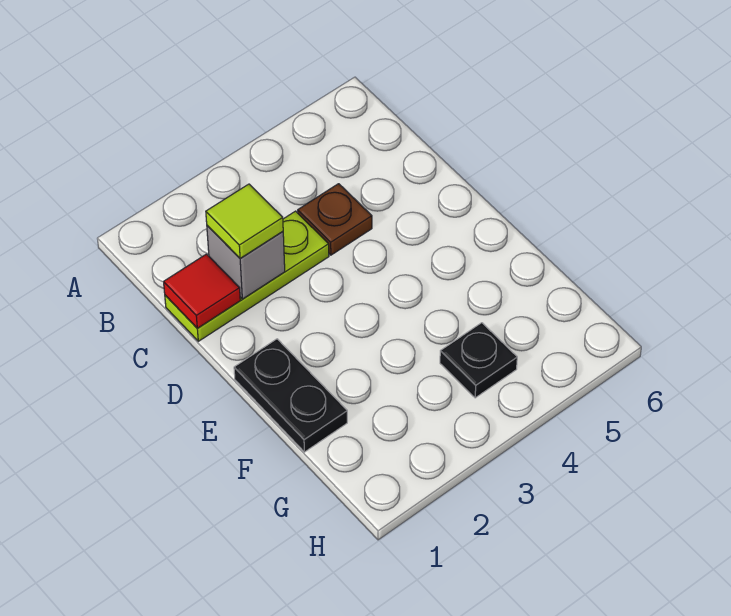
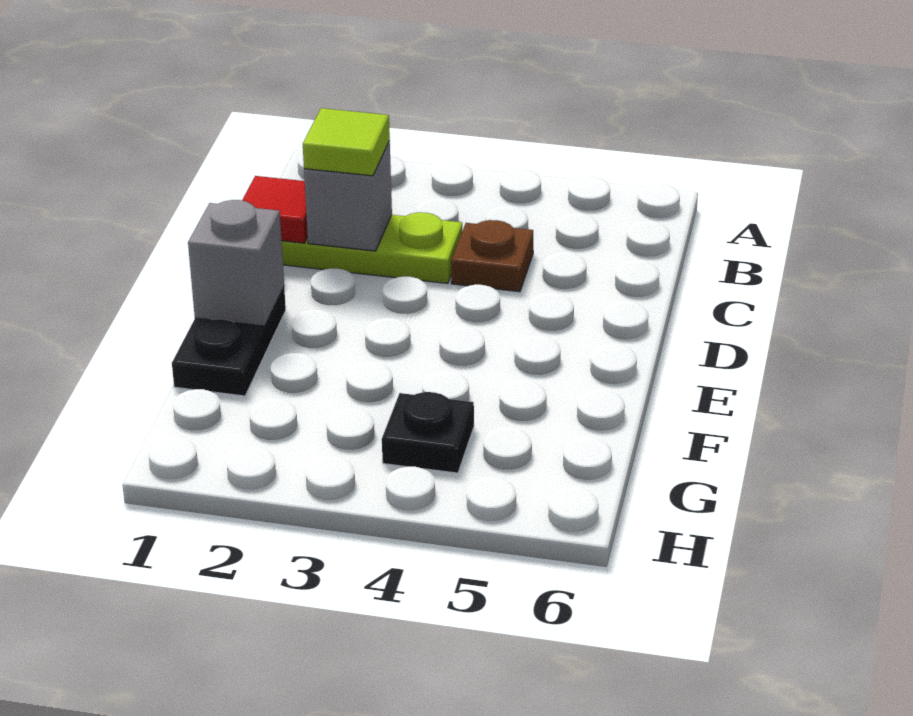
none -> grey brick E1 level 2

